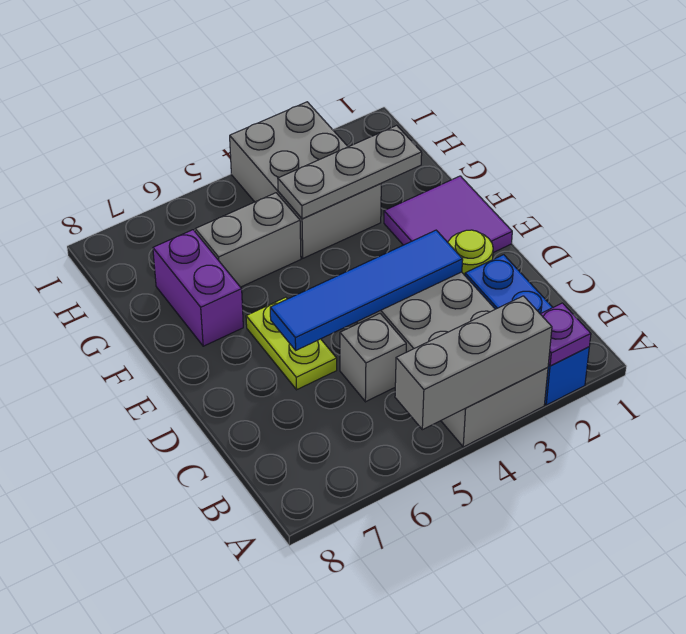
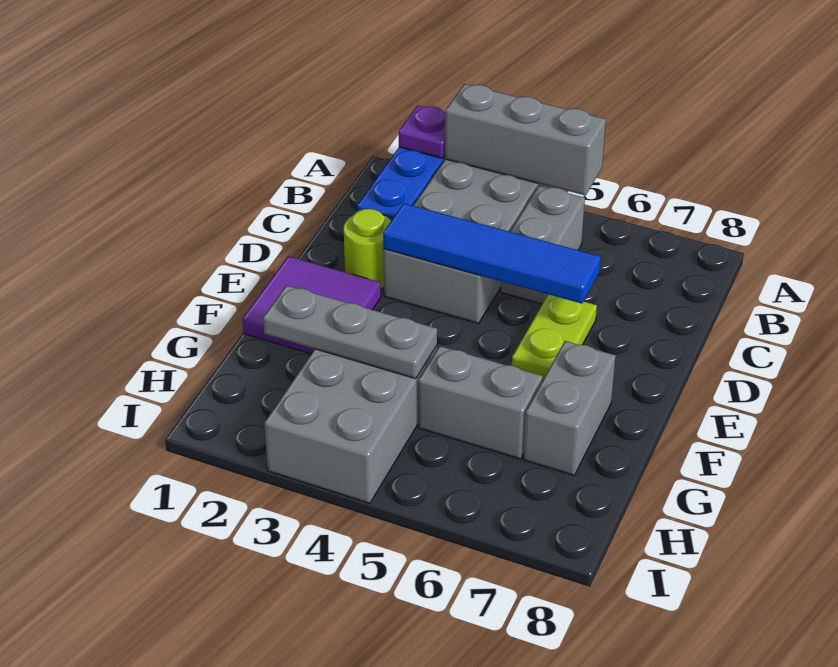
grey brick C5 level 1 -> grey brick B5:C5 level 1
purple brick F7:G7 level 1 -> grey brick F7:G7 level 1

